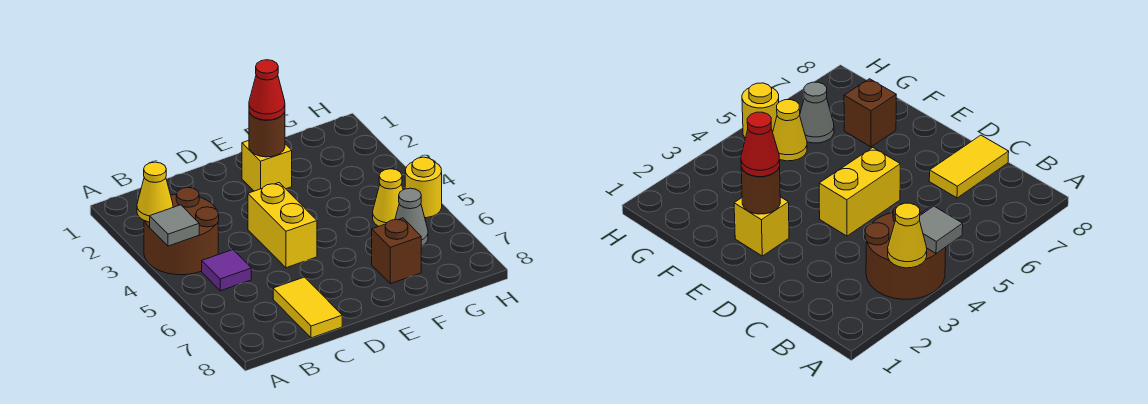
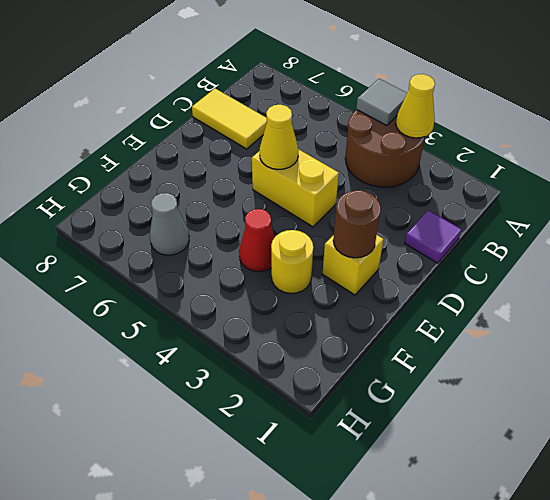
purple tile B5 level 1 -> purple tile C1 level 1
red cone E2 level 3 -> red cone F4 level 1
brown brick F7 level 1 -> none
yellow cone G5 level 1 -> yellow cone D5 level 2
yellow round brick H5 level 1 -> yellow round brick F3 level 1

